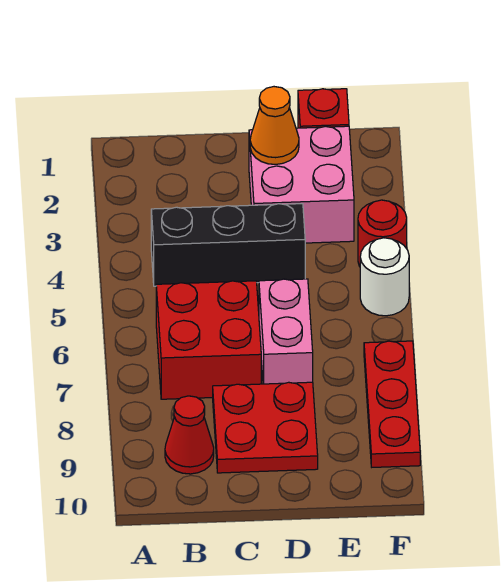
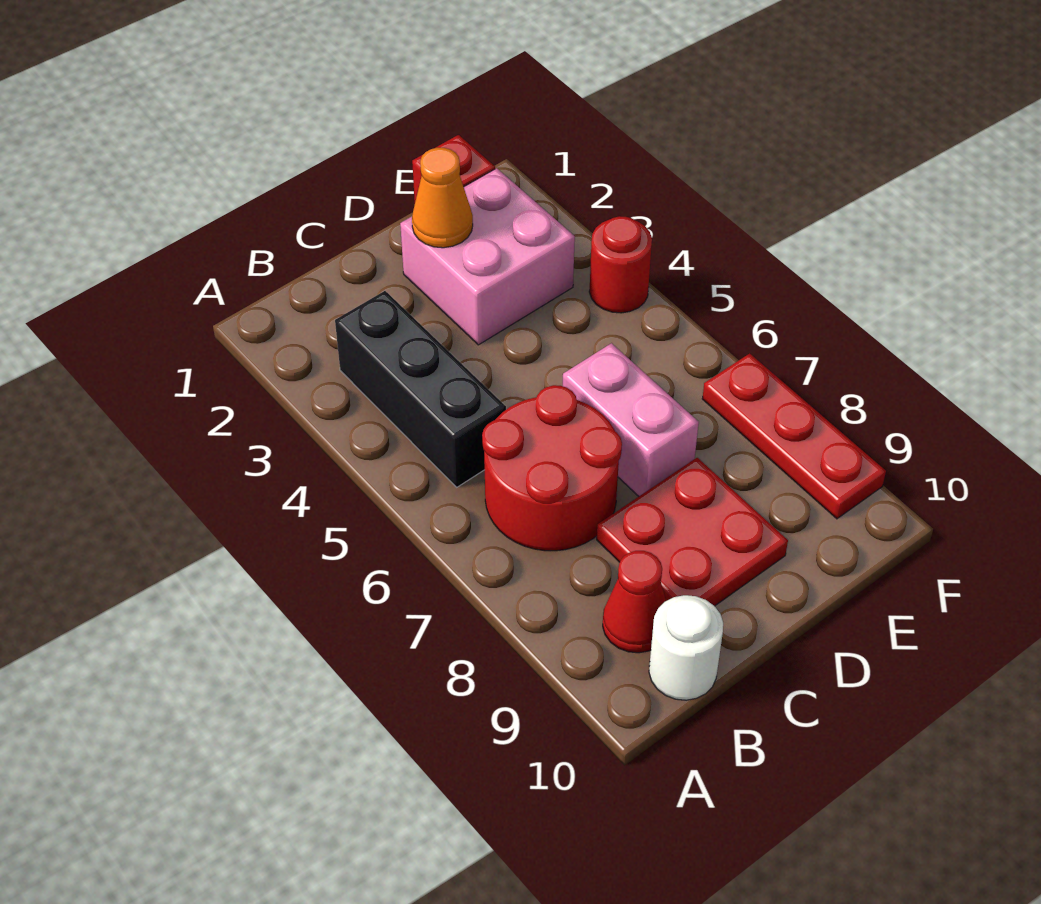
black brick B4:D4 level 1 -> black brick B3:B5 level 1
red brick B6:C7 level 1 -> red round brick B6:C7 level 1
white round brick F5 level 1 -> white round brick B10 level 1

